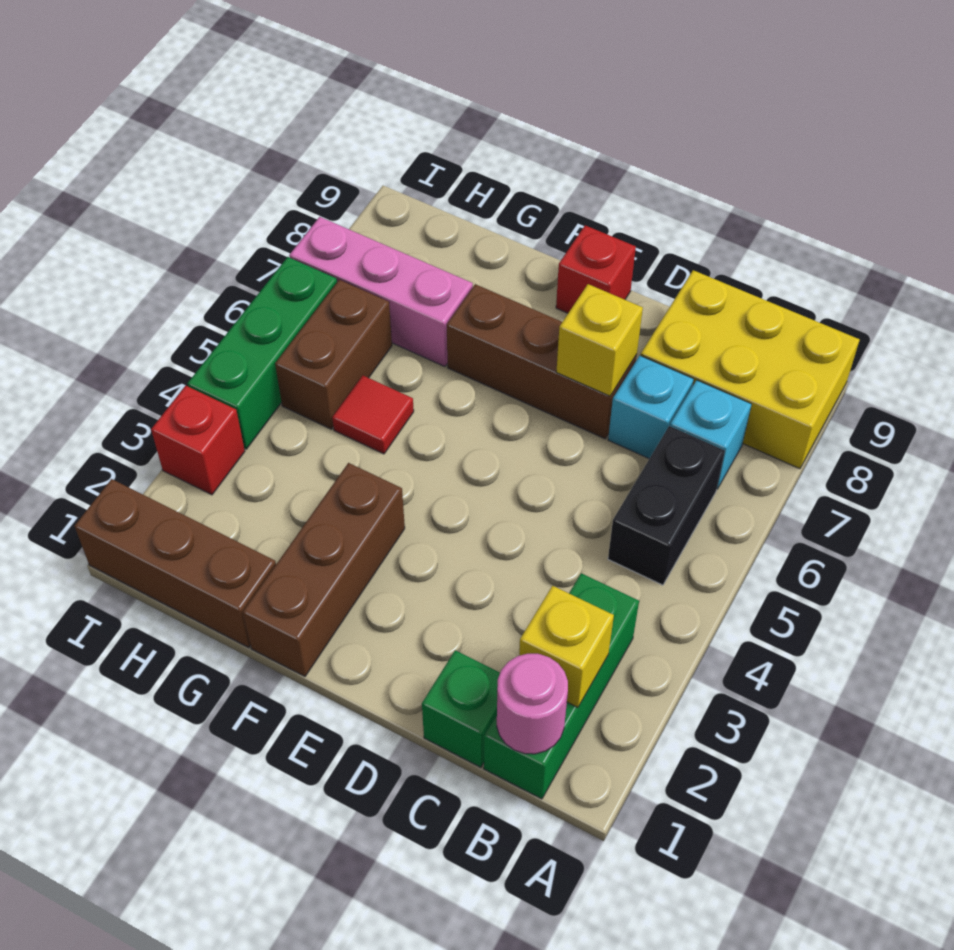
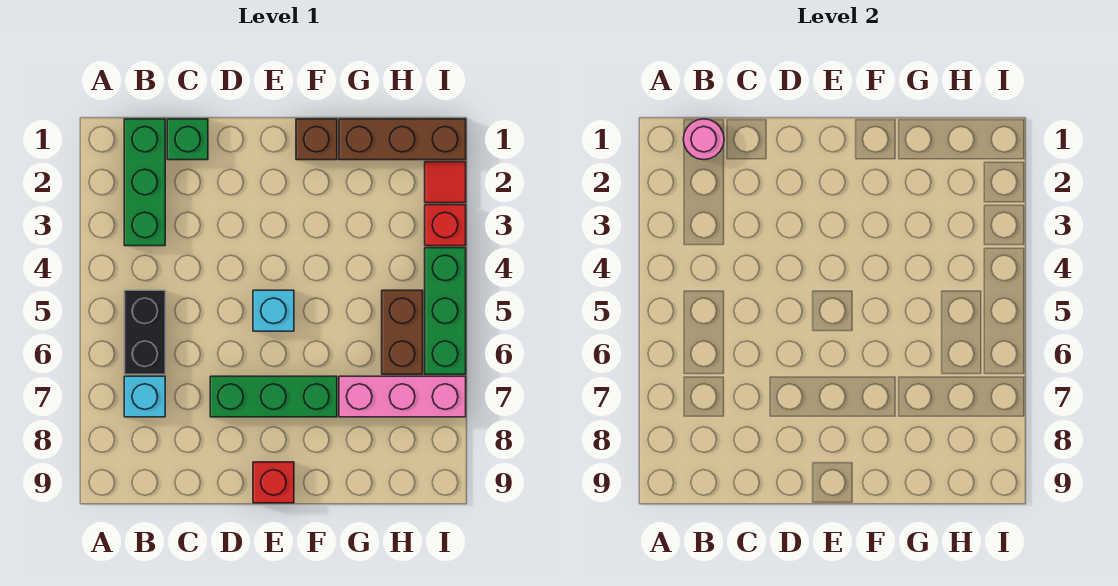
yellow brick A8:C9 level 1 -> none
yellow brick B2 level 2 -> none
cyan brick C7 level 1 -> cyan brick E5 level 1
brown brick D7:F7 level 1 -> green brick D7:F7 level 1
yellow brick D7 level 2 -> none
brown brick F1:F3 level 1 -> brown brick F1 level 1
red tile G5 level 1 -> red tile I2 level 1

